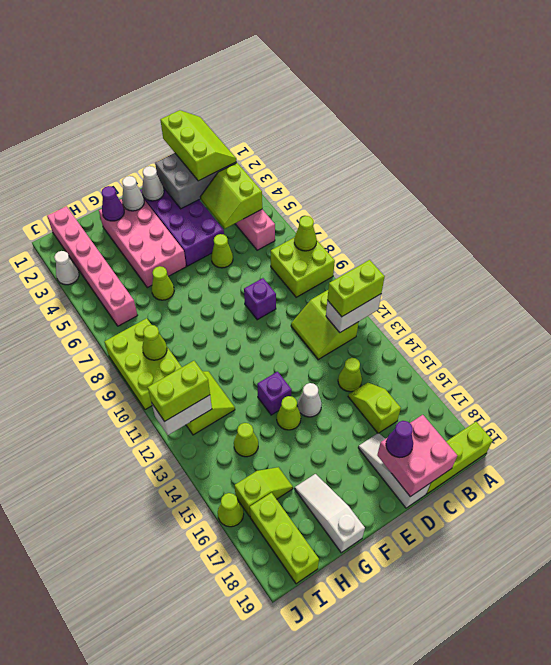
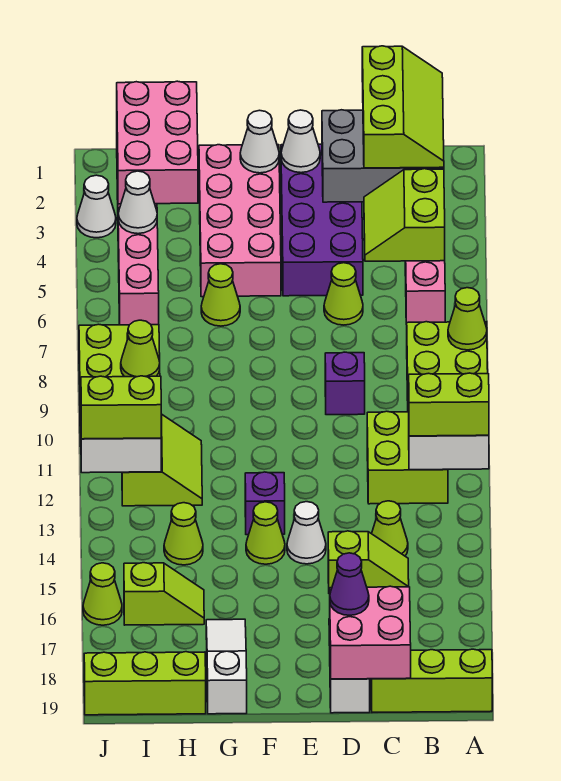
lime slope B11:C12 level 1 top B -> lime brick B11:C12 level 1
lime slope C15:C16 level 1 top 16 -> lime slope C15:D15 level 1 top D
purple cone G2 level 2 -> none
none -> pink brick H1:I3 level 2
none -> white cone I4 level 2
lime brick I17:I19 level 1 -> lime brick H19:J19 level 1

